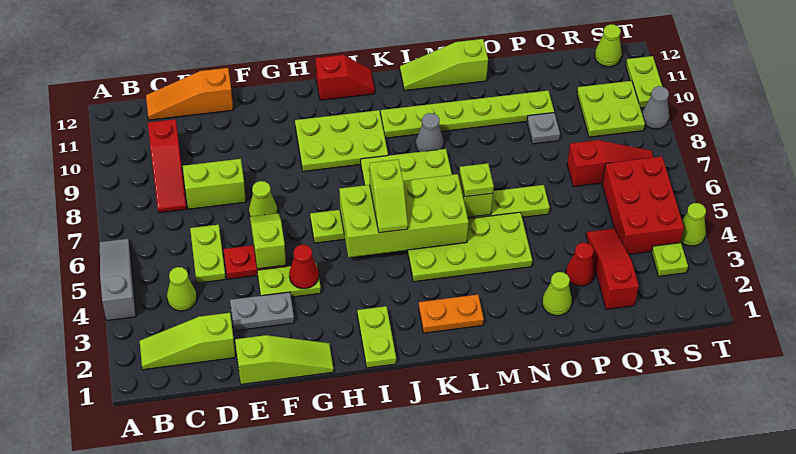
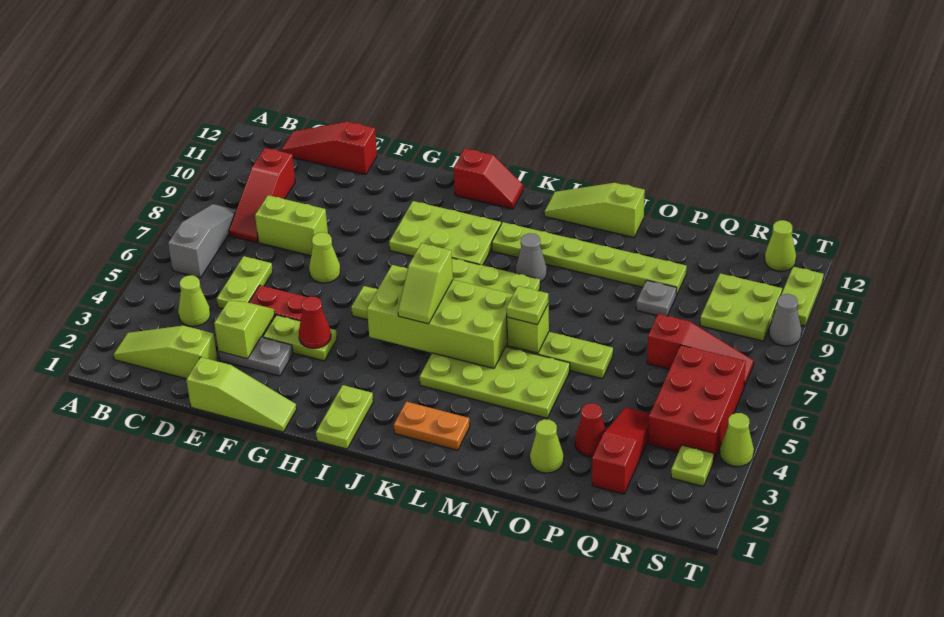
grey slope A4:A6 level 1 top 4 -> grey slope B6:B8 level 1 top 6
orange slope C12:E12 level 1 top E -> red slope C12:E12 level 1 top E
lime slope F5:F6 level 2 top 5 -> lime slope E3:E4 level 2 top 3

